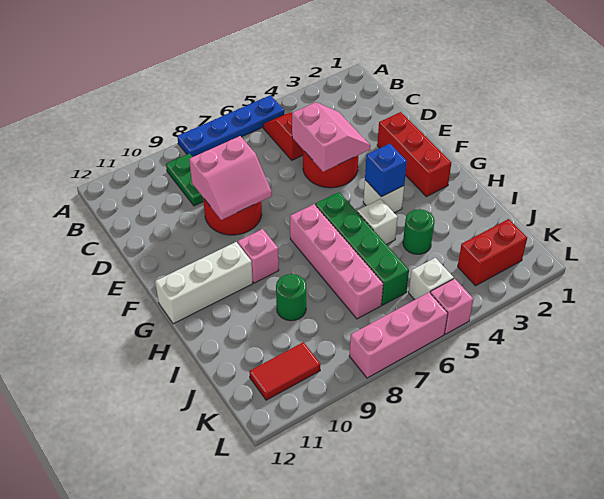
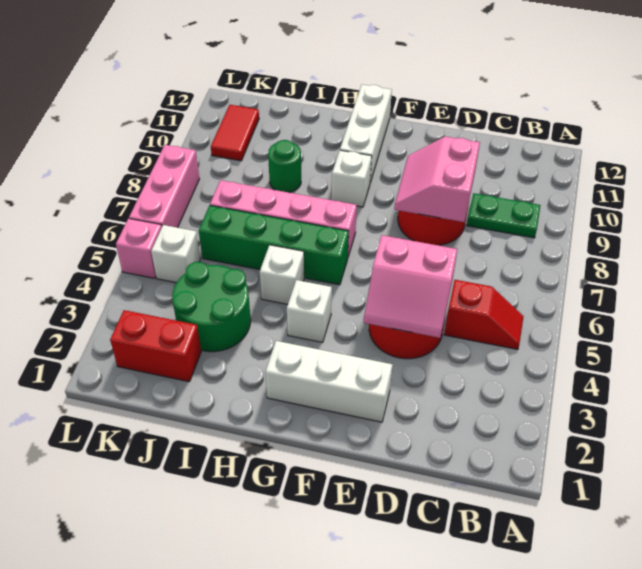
blue plate A5:A8 level 1 -> none
red brick E2:G2 level 1 -> white brick E2:G2 level 1
blue brick G4 level 2 -> none
pink brick G9 level 1 -> white brick G9 level 1
green round brick I4 level 1 -> green round brick I3:J4 level 1
red brick K2:K3 level 1 -> red brick J2:K2 level 1

